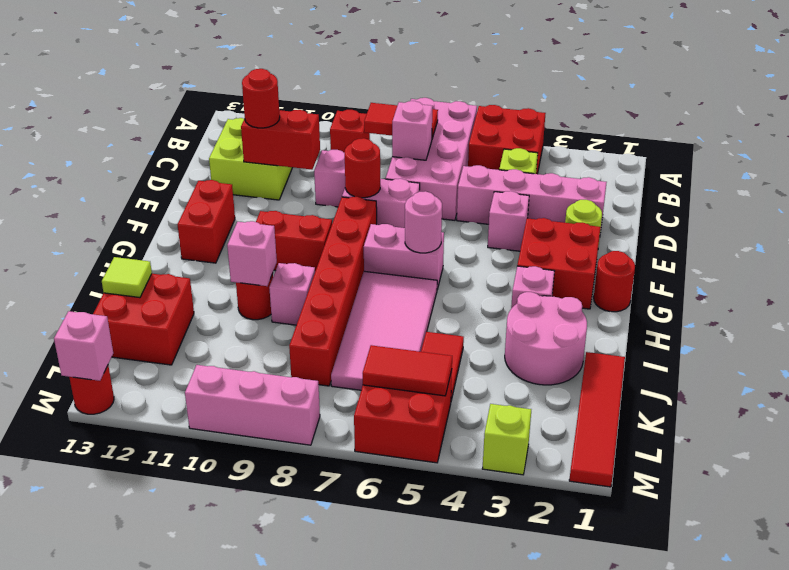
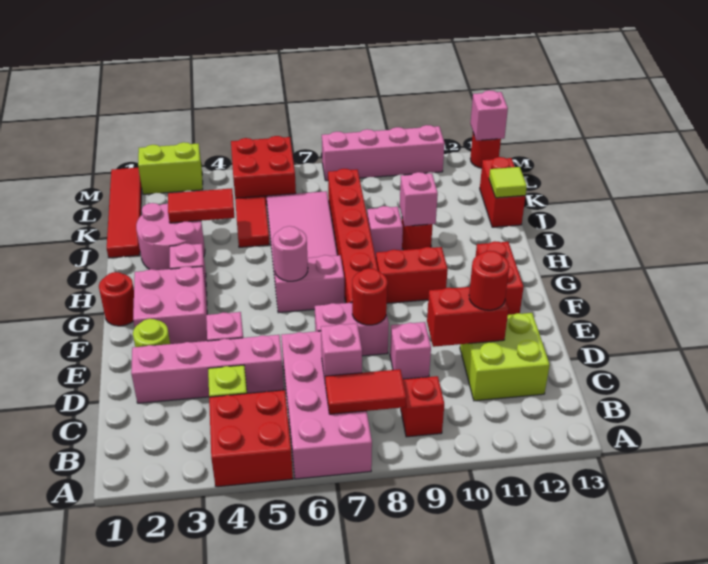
red brick F2:G3 level 1 -> pink brick F2:G3 level 1
red brick J12:K13 level 1 -> red brick J13:K13 level 1
red tile L5:L6 level 2 -> red tile J3:J4 level 2
lime brick M3 level 1 -> lime brick M2:M3 level 1
pink brick M8:M10 level 1 -> pink brick M8:M11 level 1

